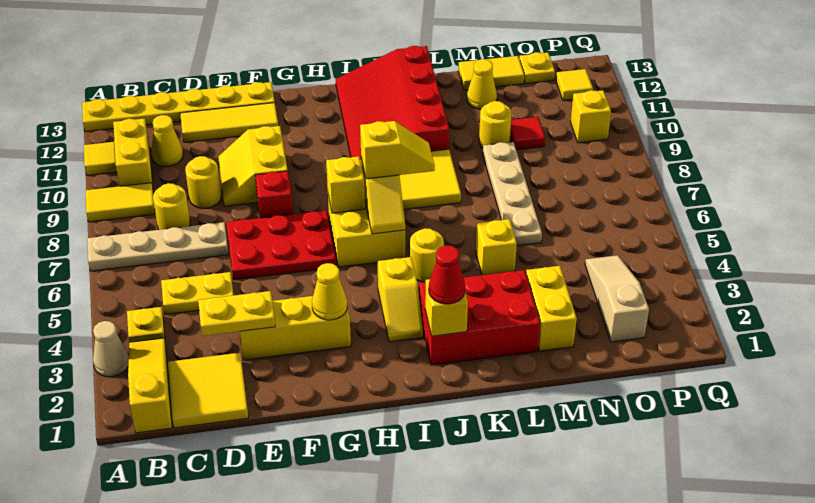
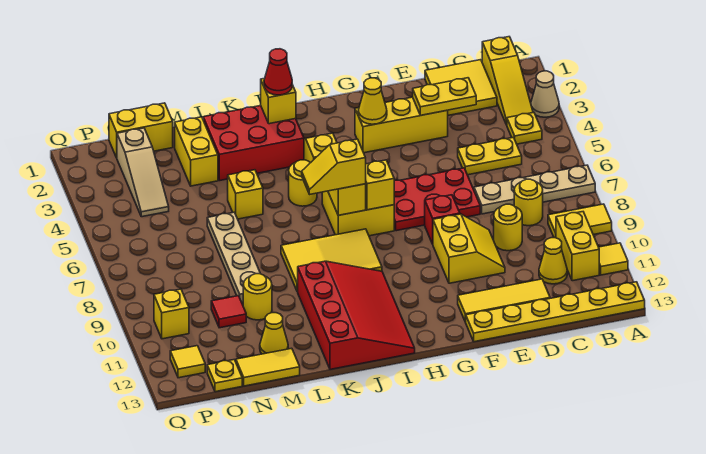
none -> yellow brick N1:O1 level 1

